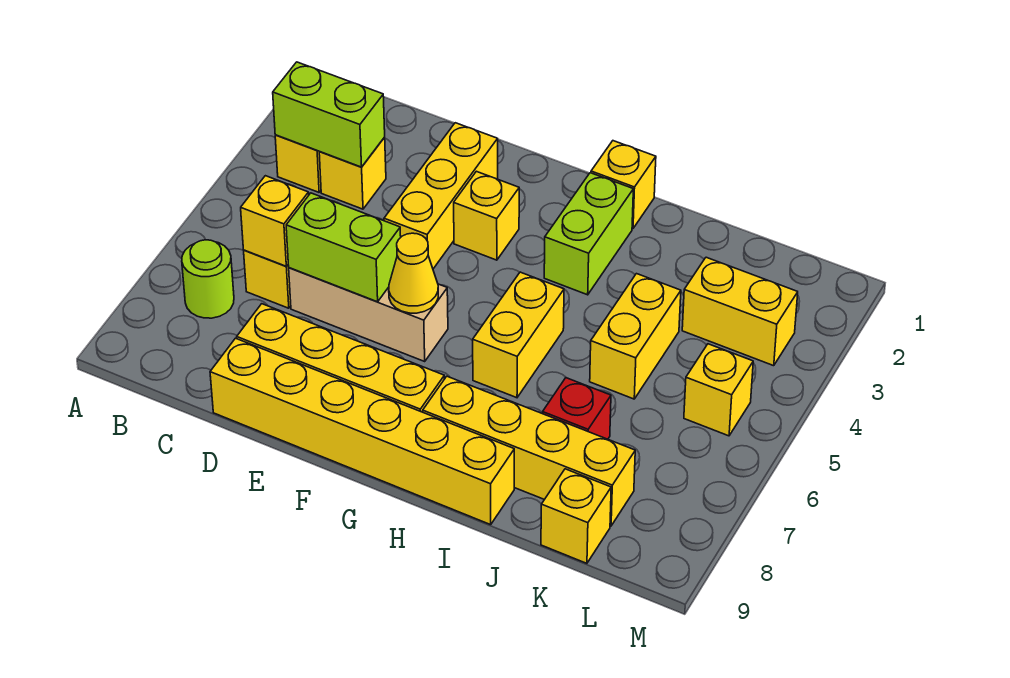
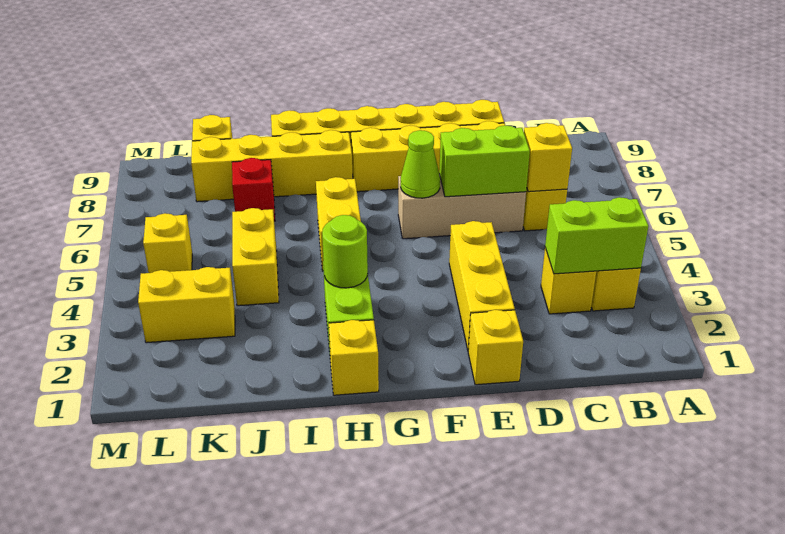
lime round brick B7 level 1 -> lime round brick H3 level 2
yellow brick F3 level 1 -> yellow brick E1 level 1
yellow cone F6 level 2 -> lime cone F6 level 2

